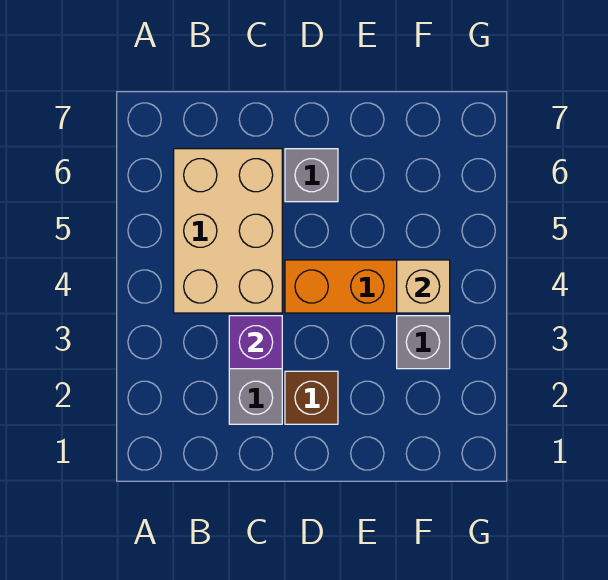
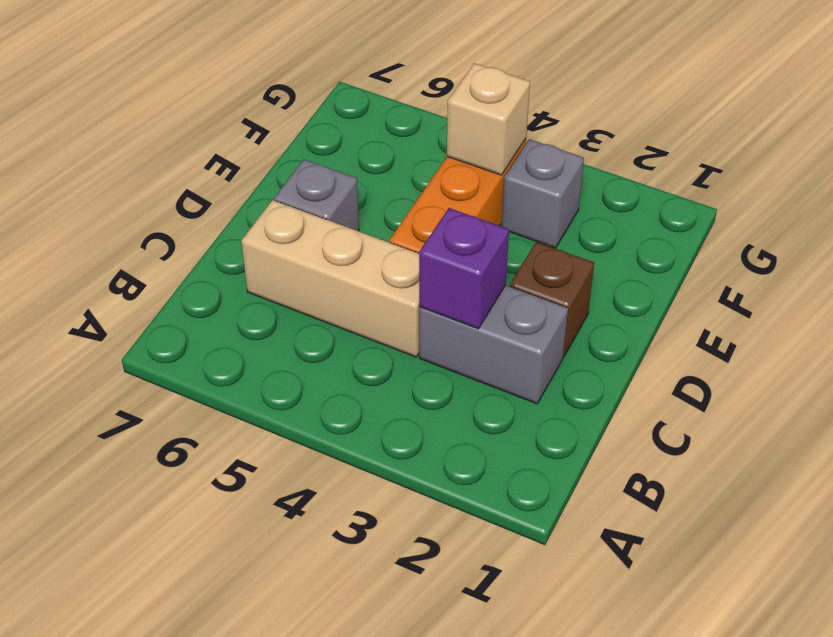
tan brick B4:C6 level 1 -> tan brick C4:C6 level 1

